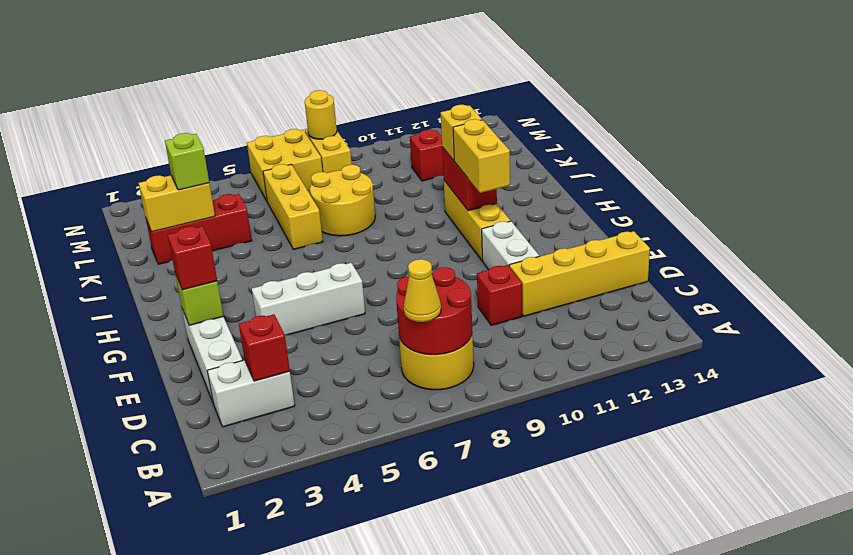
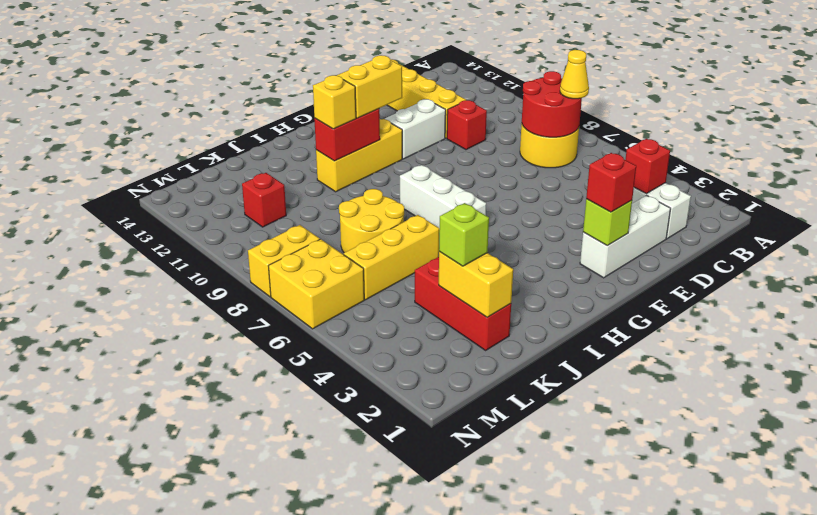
white brick F4:F6 level 1 -> white brick H6:H8 level 1
yellow round brick N8 level 2 -> none

